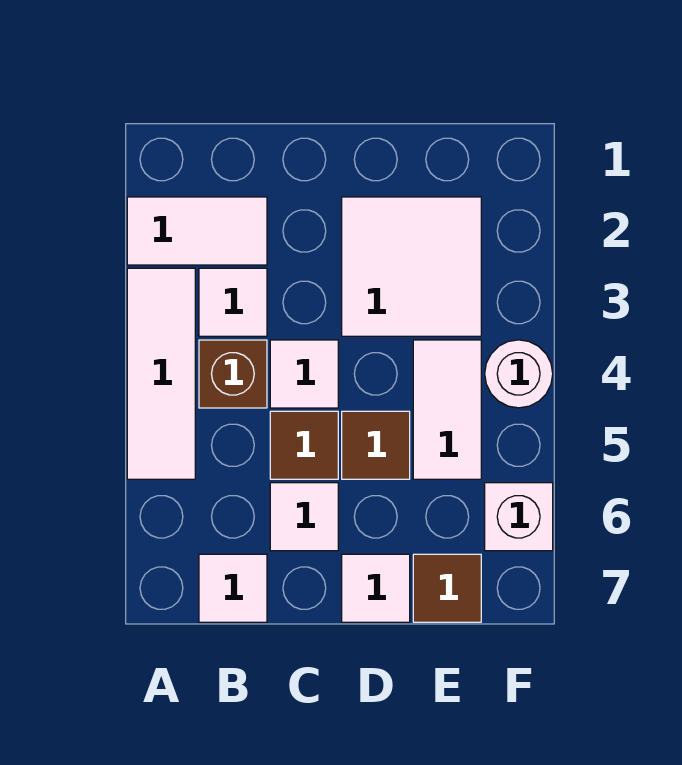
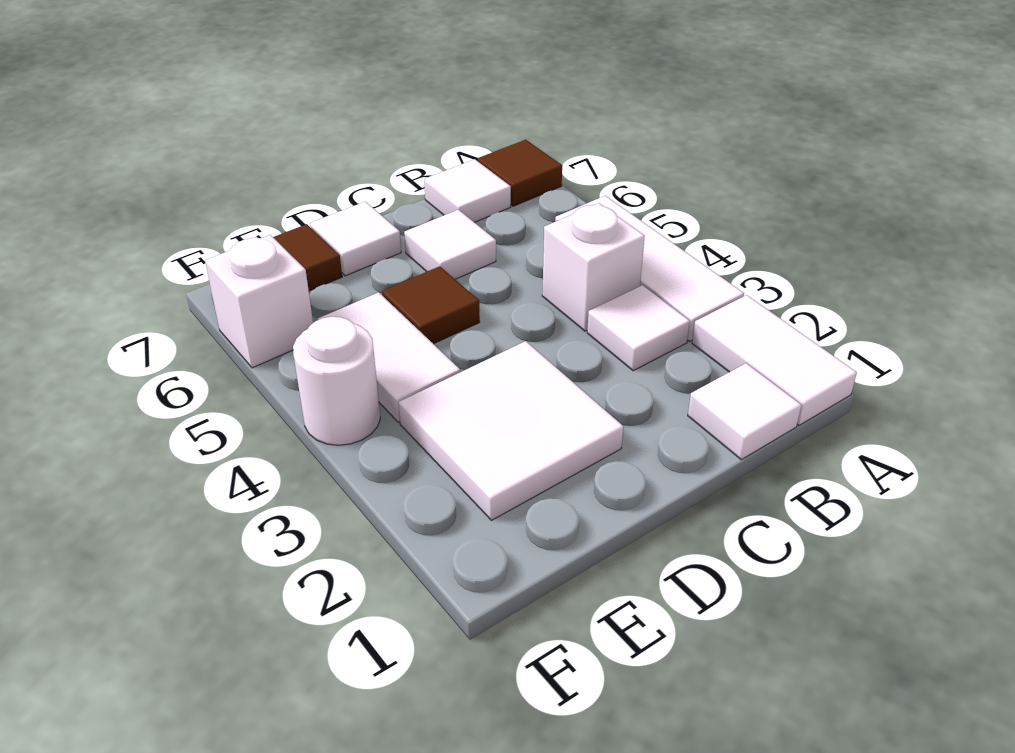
white tile A2:B2 level 1 -> white tile A1:A2 level 1
brown brick B4 level 1 -> white brick B4 level 1
white tile C4 level 1 -> white tile B1 level 1
brown tile C5 level 1 -> brown tile A7 level 1

